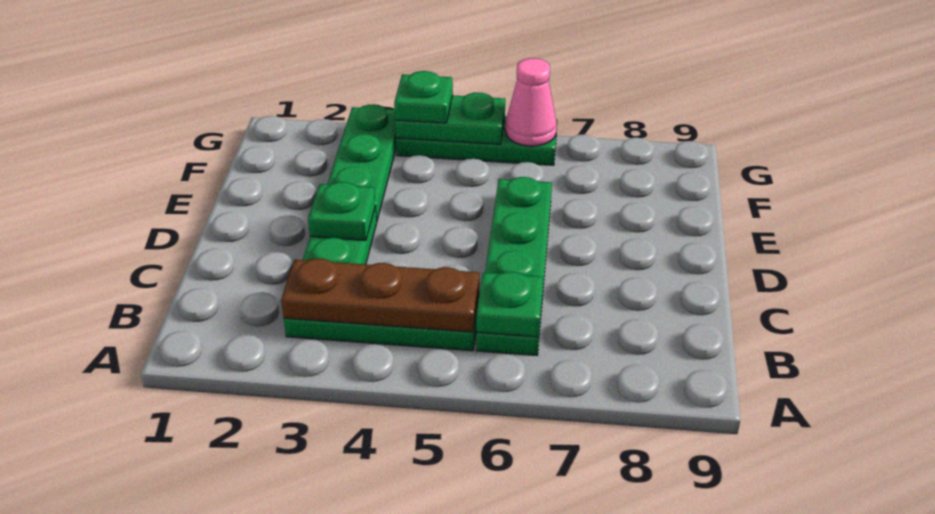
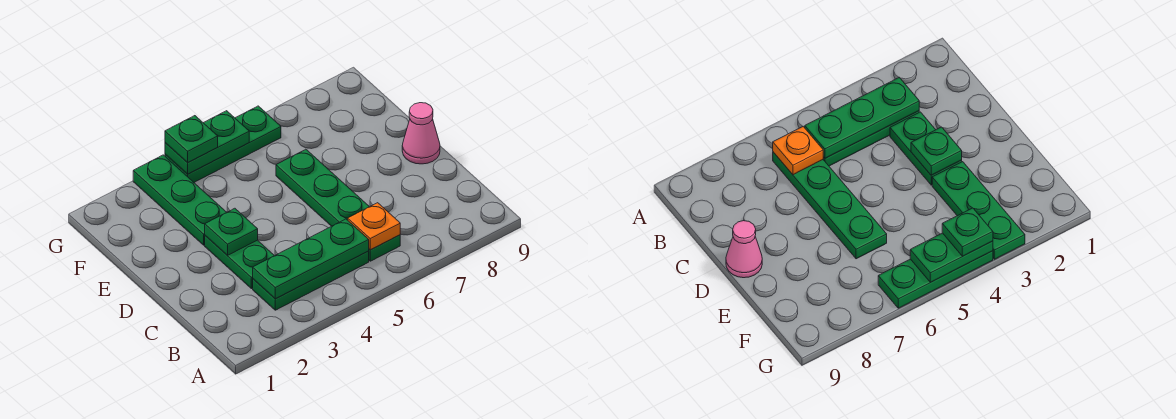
brown plate B3:B5 level 2 -> green plate B3:B5 level 2
green plate B6 level 2 -> orange plate B6 level 2
pink cone G6 level 2 -> pink cone D9 level 1

